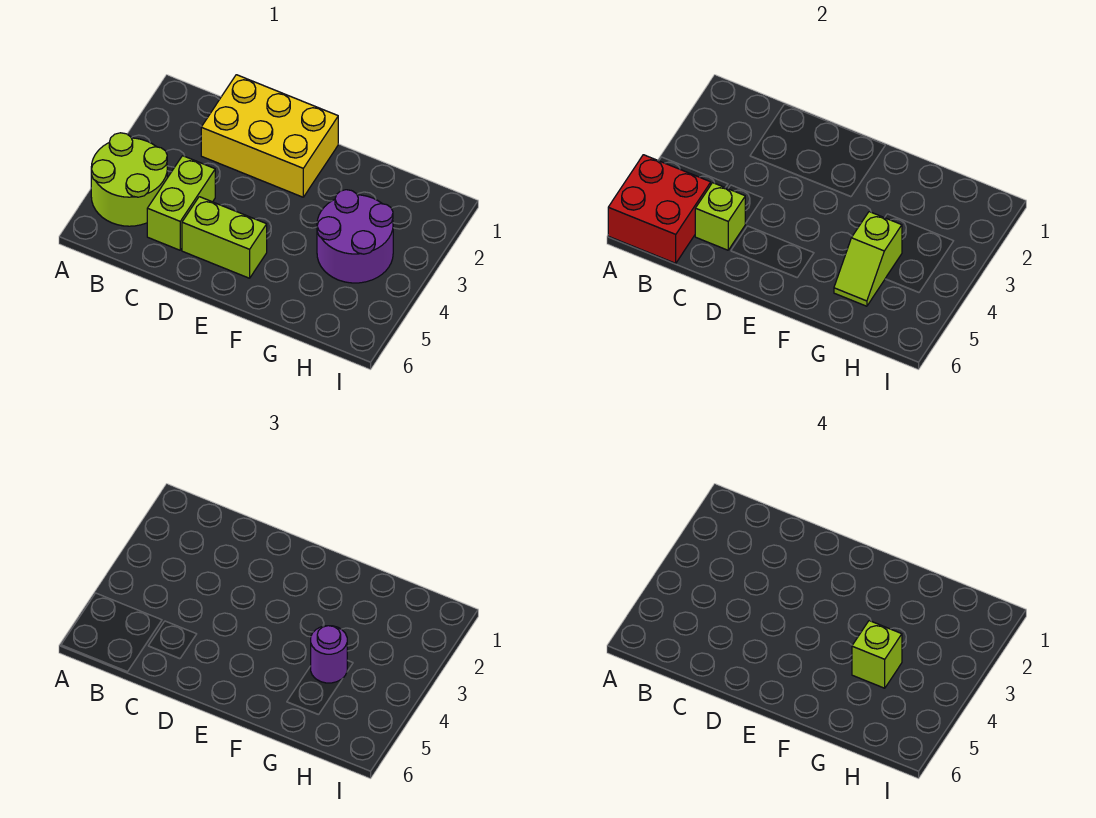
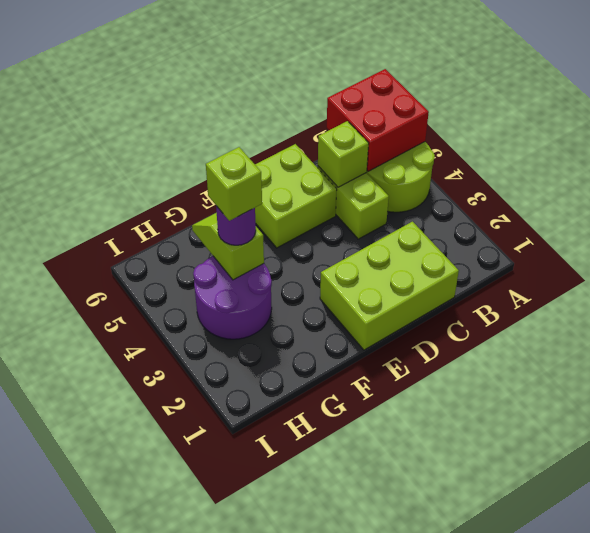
yellow brick C1:E2 level 1 -> lime brick C1:E2 level 1
lime brick D5:E5 level 1 -> lime brick D5:E6 level 1

